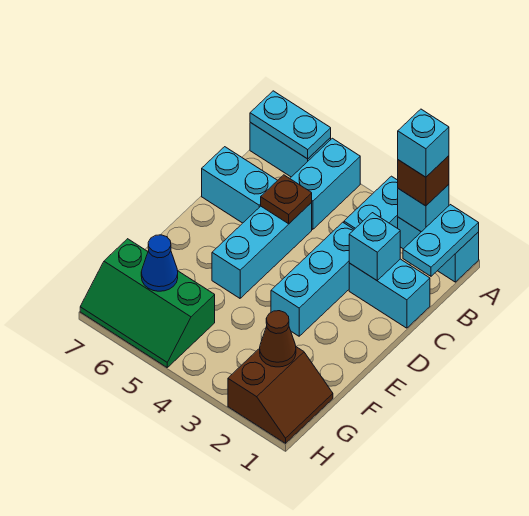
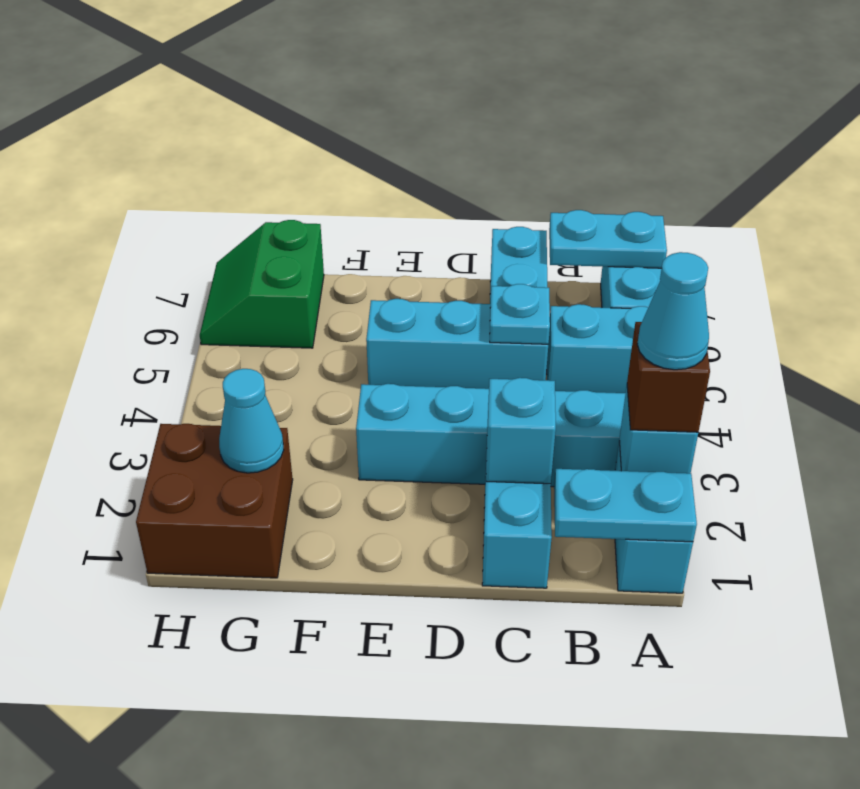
cyan brick A2 level 4 -> cyan cone A2 level 4
cyan plate A6:A7 level 2 -> cyan plate A7:B7 level 2
brown plate C5 level 2 -> cyan plate C5 level 2
brown slope G1:H2 level 1 top 2 -> brown brick G1:H2 level 1
brown cone G2 level 2 -> cyan cone G2 level 2
green slope G5:H7 level 1 top G -> green slope G6:H7 level 1 top G
blue cone G6 level 2 -> none

